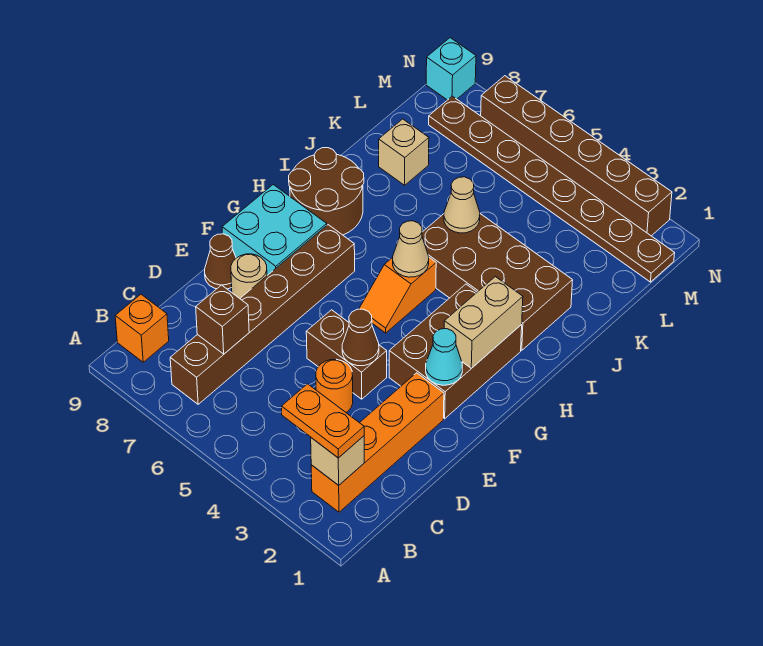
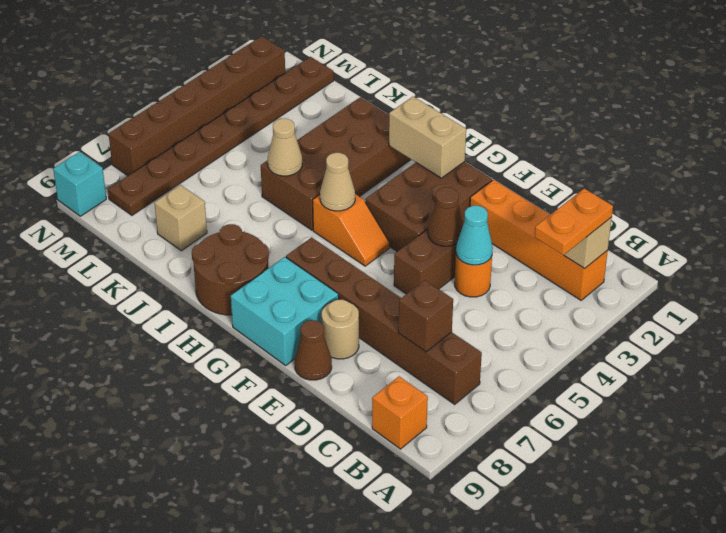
brown brick F2:H3 level 1 -> brown brick F2:G4 level 1
cyan cone F2 level 2 -> cyan cone D4 level 2

